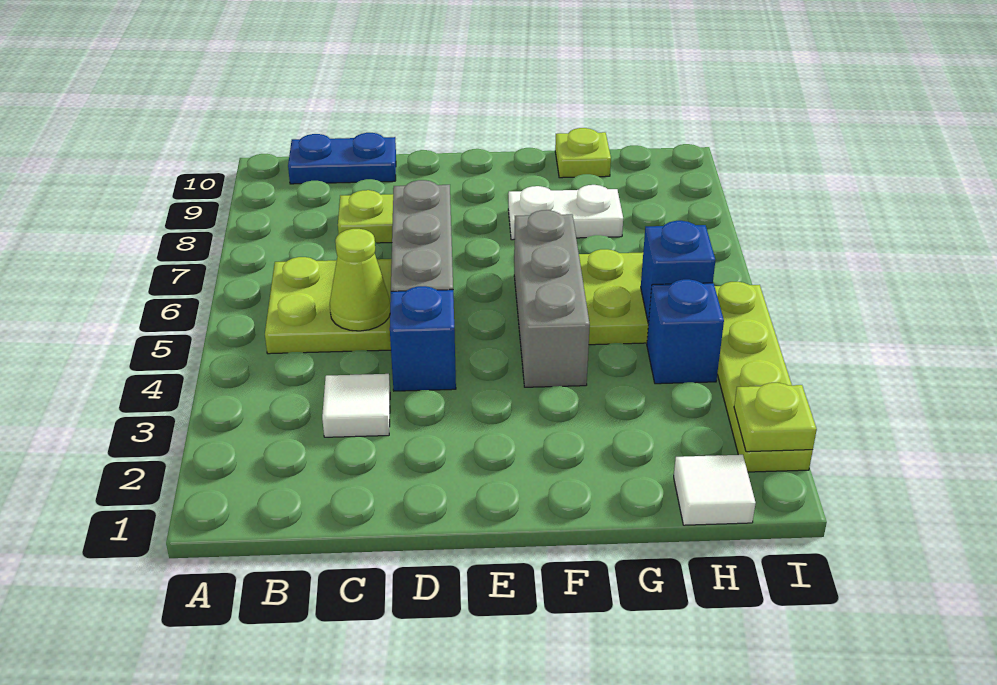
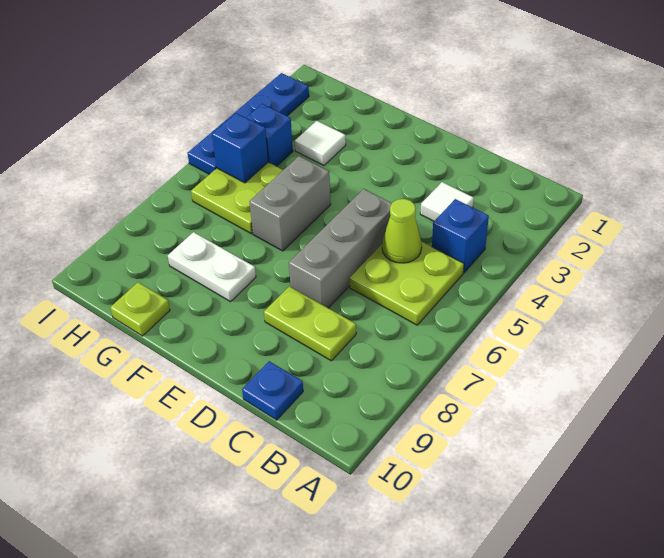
blue plate B10:C10 level 1 -> blue plate C10 level 1
blue brick D4 level 1 -> blue brick B4 level 1
grey brick F4:F6 level 1 -> grey brick F5:F6 level 1
white tile H1 level 1 -> white tile G3 level 1
lime plate I2:I5 level 1 -> blue plate I2:I5 level 1
lime plate I2 level 2 -> none

